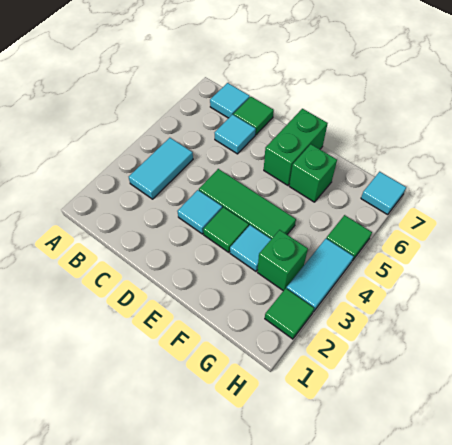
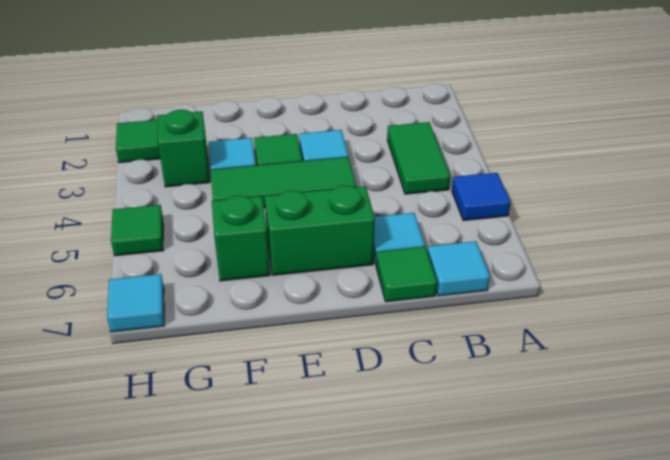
none -> blue tile A5 level 1
cyan tile B3:B4 level 1 -> green tile B3:B4 level 1
green brick E6:E7 level 1 -> green brick D6:E6 level 1
cyan tile H3:H4 level 1 -> none

